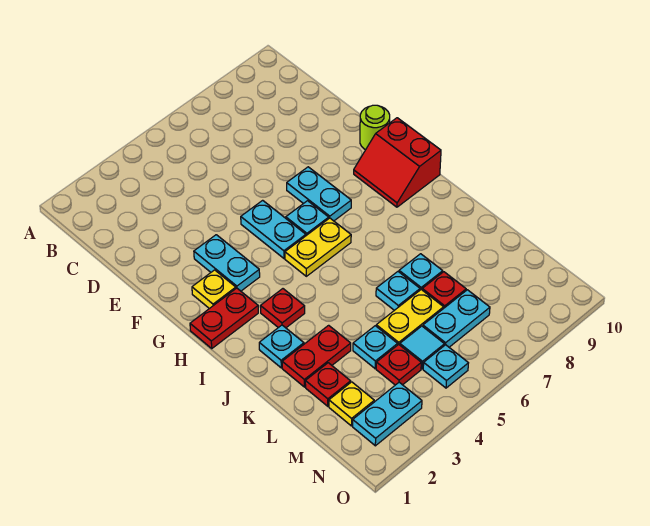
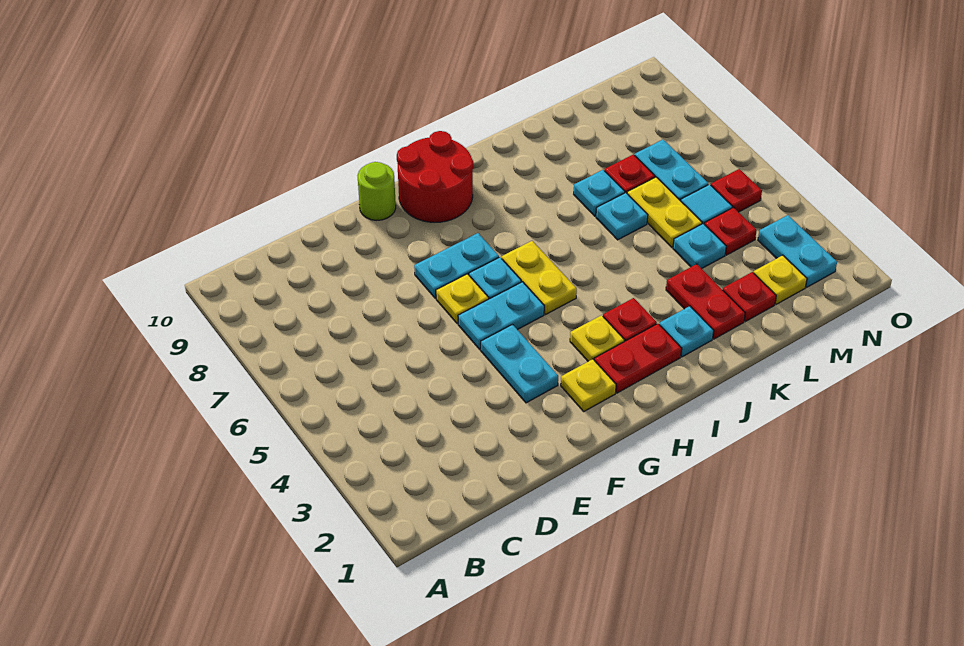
cyan plate F3:G3 level 1 -> cyan plate F3:F4 level 1
none -> yellow plate F6 level 1
red slope G9:H10 level 1 top 10 -> red round brick G9:H10 level 1
red plate H1:H2 level 1 -> red plate H2:I2 level 1
none -> yellow plate H3 level 1
cyan plate N5 level 1 -> red plate N5 level 1

